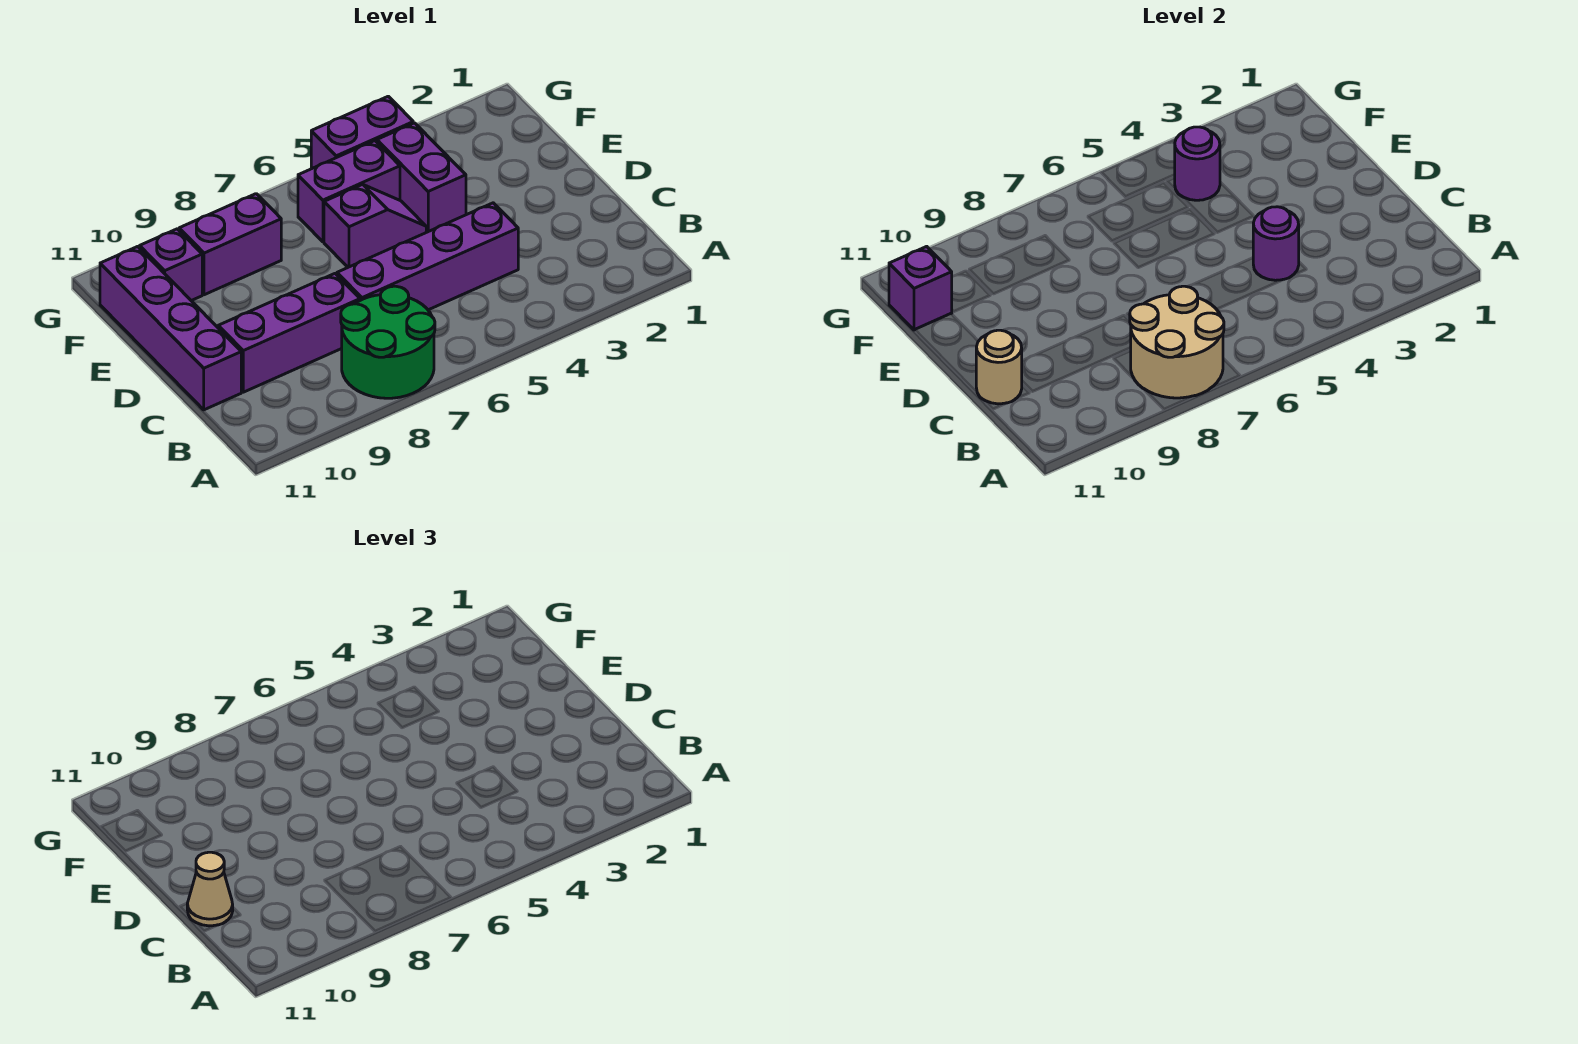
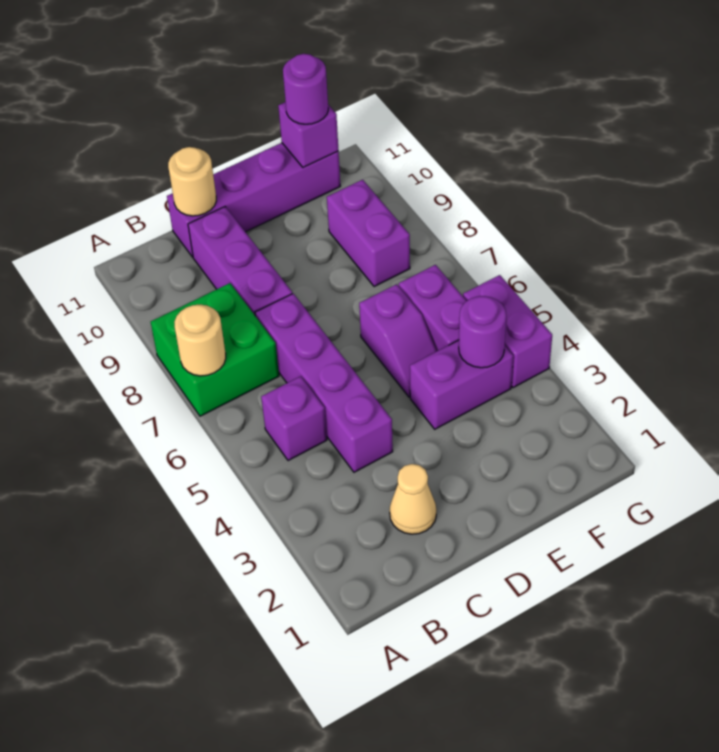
green round brick A7:B8 level 1 -> green brick A7:B8 level 1
tan round brick A7:B8 level 2 -> tan round brick A7 level 2
purple round brick C4 level 2 -> purple round brick F11 level 3
tan cone C11 level 3 -> tan cone C2 level 1
purple brick F10 level 1 -> purple brick B5 level 1

